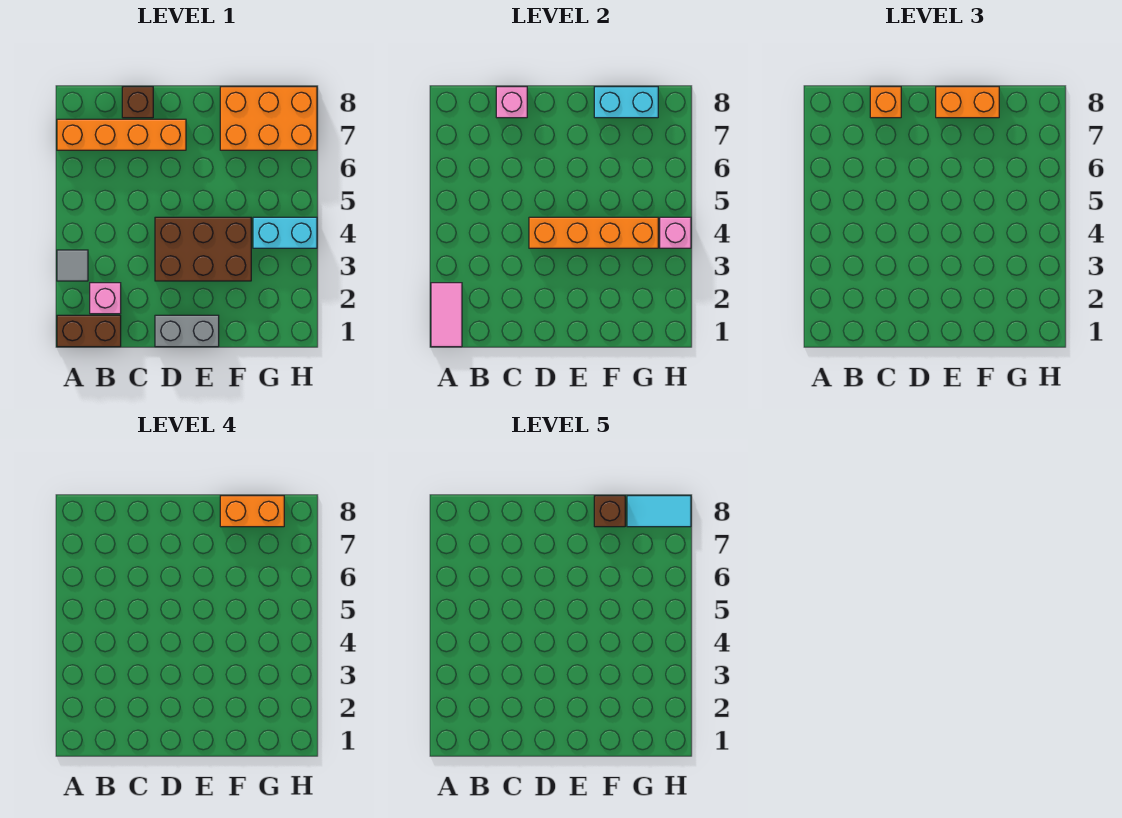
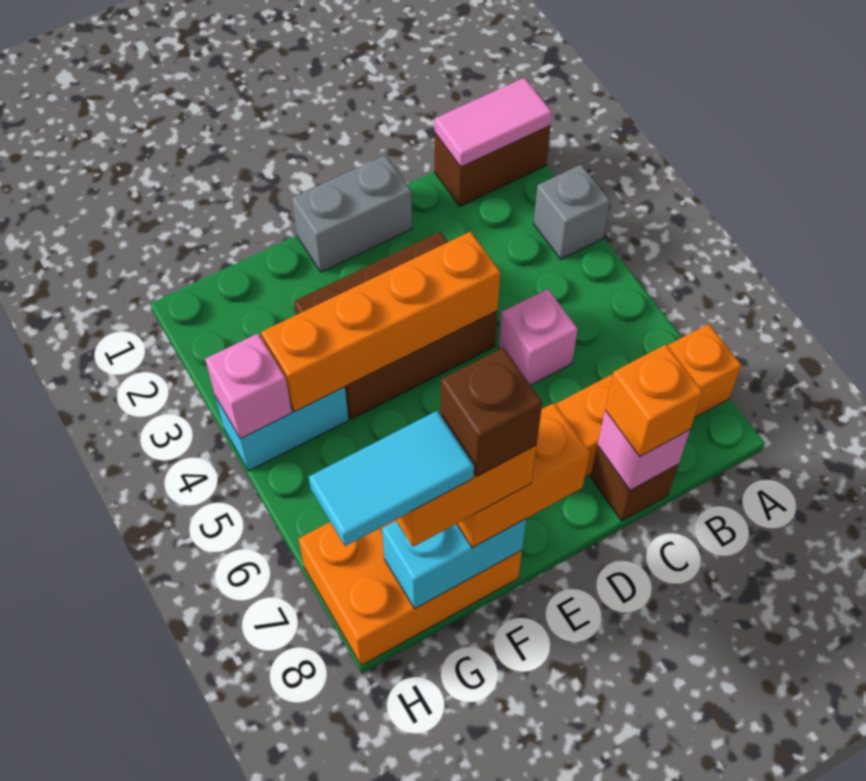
pink tile A1:A2 level 2 -> pink tile A1:B1 level 2
grey tile A3 level 1 -> grey brick A3 level 1
pink brick B2 level 1 -> pink brick C5 level 1

